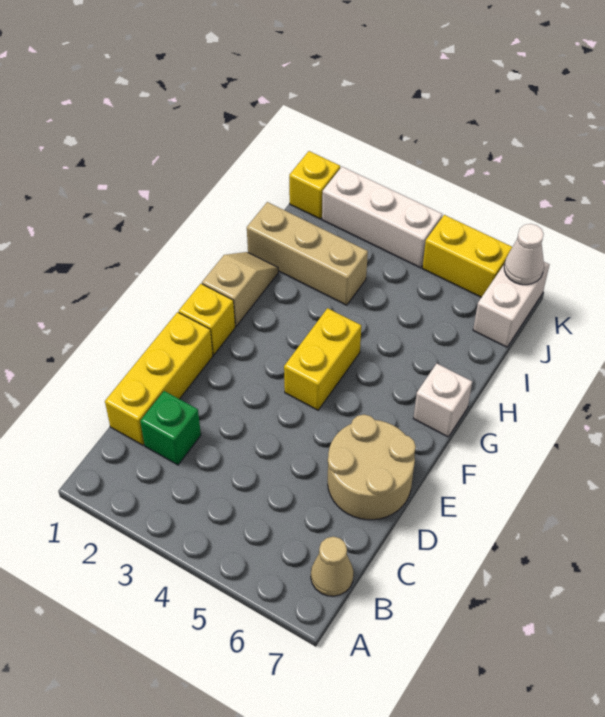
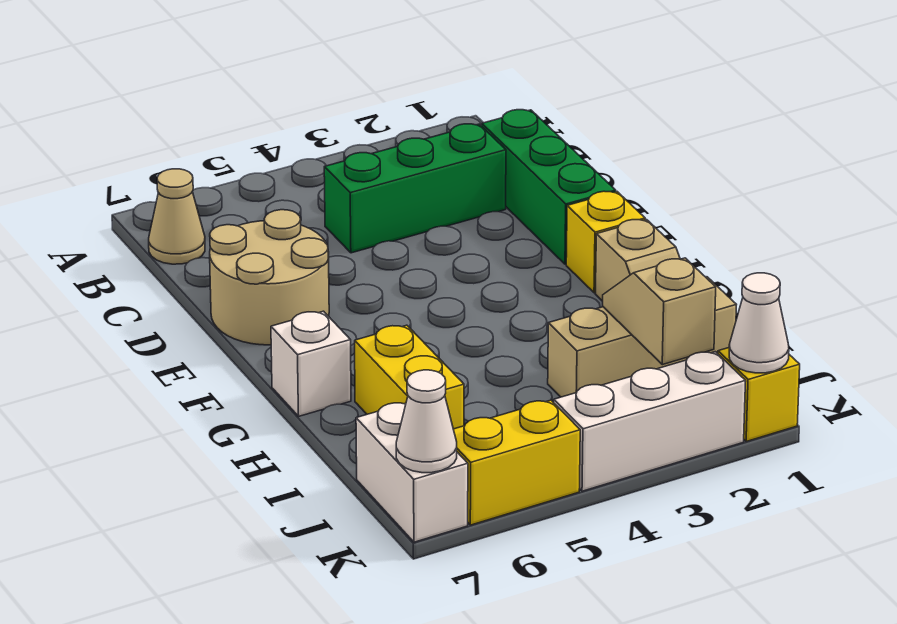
yellow brick C1:E1 level 1 -> green brick C1:E1 level 1
green brick C2 level 1 -> green brick C2:C4 level 1
yellow brick F4:G4 level 1 -> yellow brick H6:I6 level 1
none -> tan slope I2:J2 level 2 top J
none -> white cone K1 level 2

